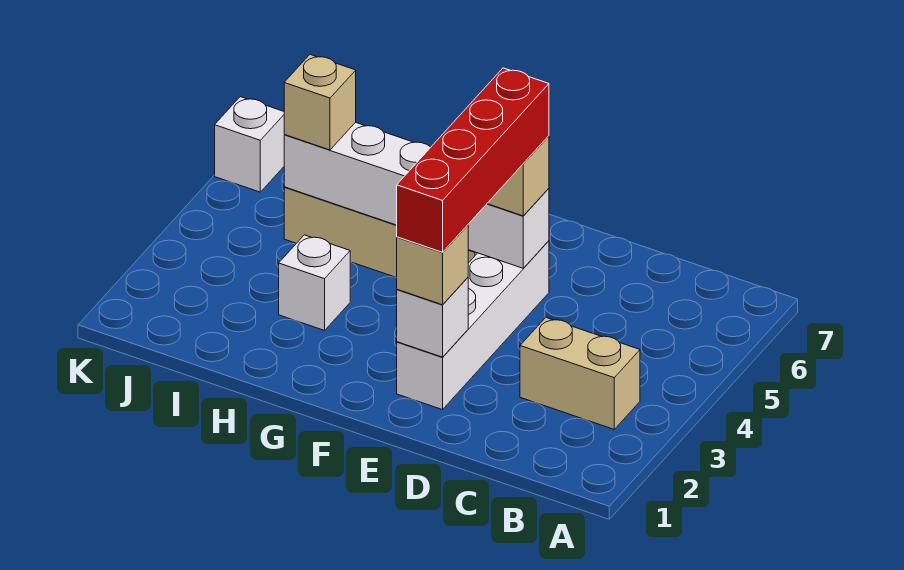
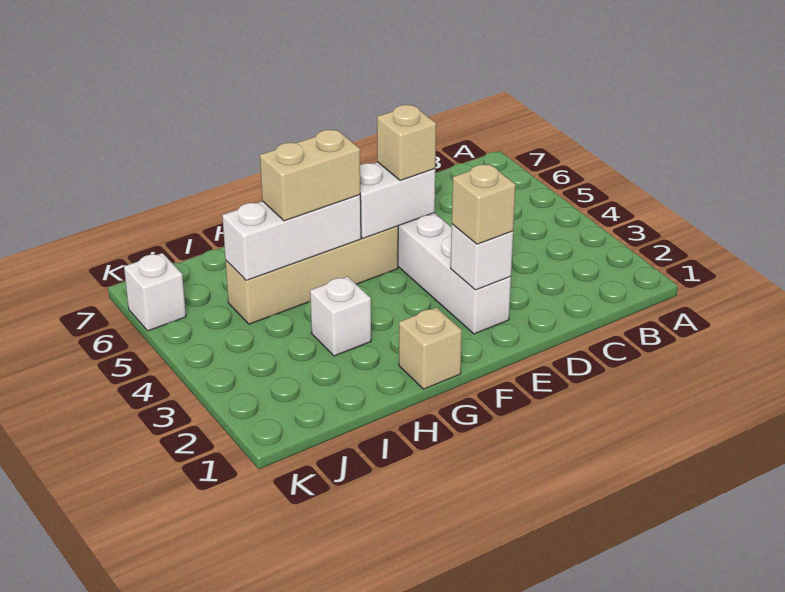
tan brick B3:C3 level 1 -> tan brick G5:H5 level 3
red brick E2:E5 level 4 -> none
tan brick I5 level 3 -> tan brick G1 level 1

